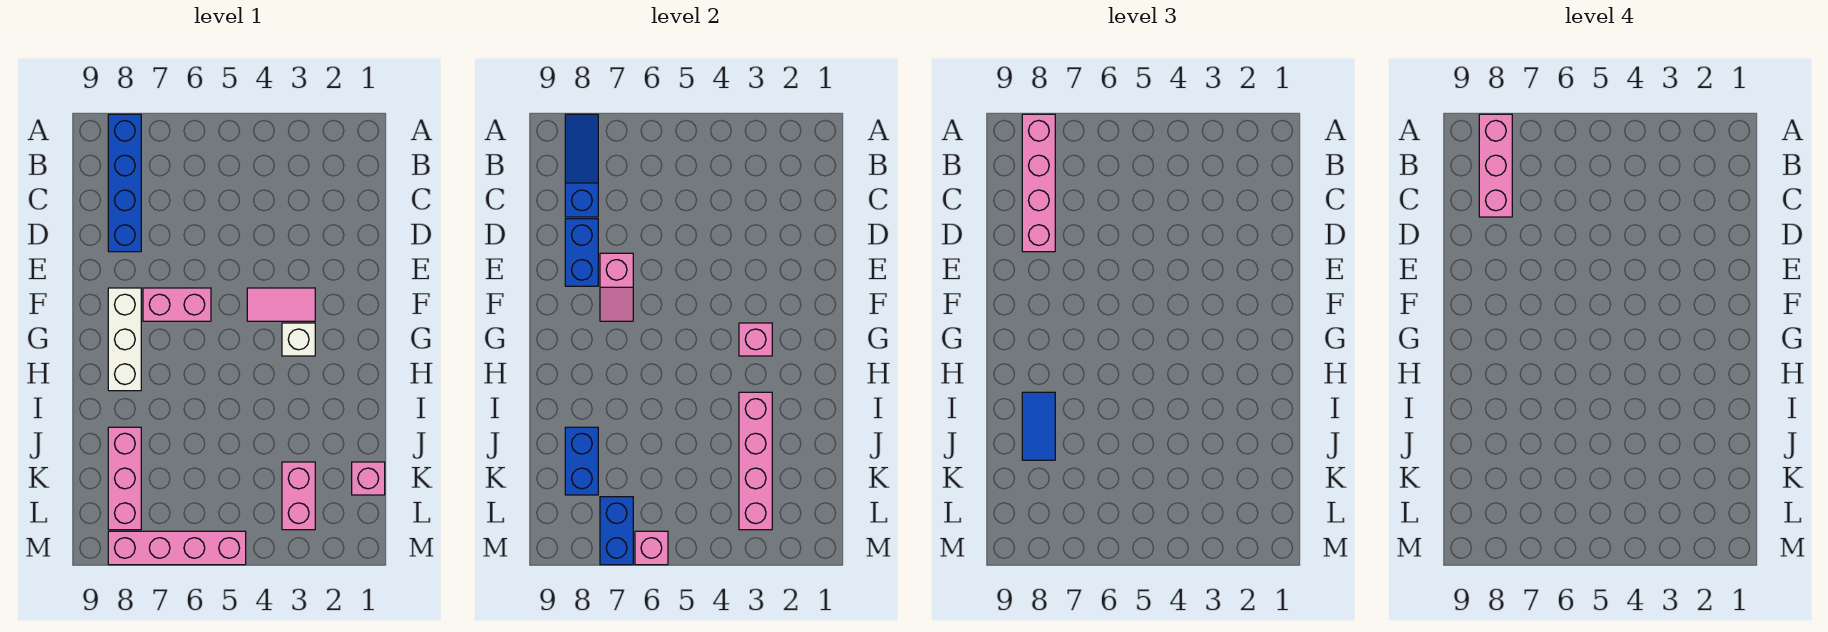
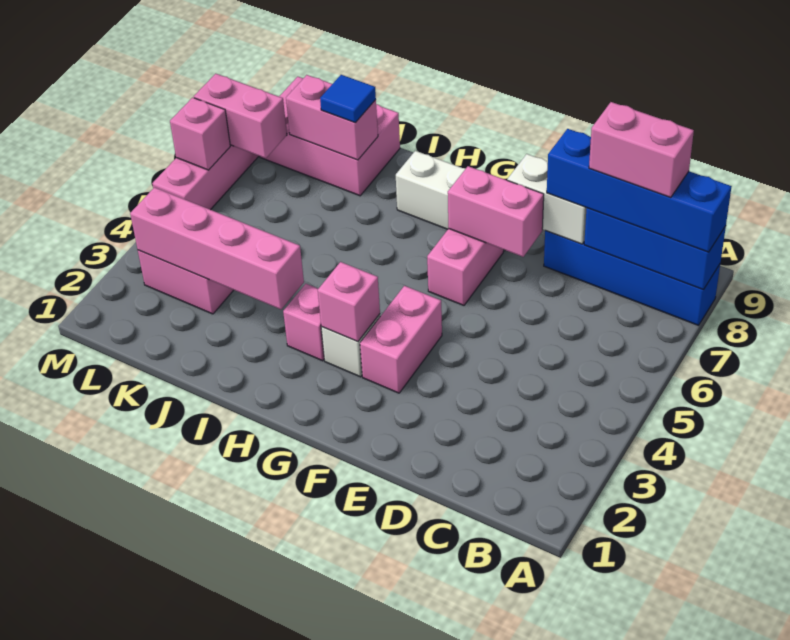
blue slope A8:C8 level 2 top C -> blue brick A8:C8 level 2
pink brick A8:D8 level 3 -> blue brick A8:D8 level 3
pink brick A8:C8 level 4 -> pink brick B8:C8 level 4
blue brick D8:E8 level 2 -> white brick D8:E8 level 2
pink slope E7:F7 level 2 top E -> pink brick E7:F7 level 2
pink tile F3:F4 level 1 -> pink brick F3:F4 level 1
blue tile I8:J8 level 3 -> blue tile J8 level 3
pink brick J8:L8 level 1 -> pink brick J8:L9 level 1
blue brick J8:K8 level 2 -> pink brick J8:K8 level 2
pink brick K1 level 1 -> pink brick H3 level 1
blue brick L7:M7 level 2 -> pink brick L7:M7 level 2

